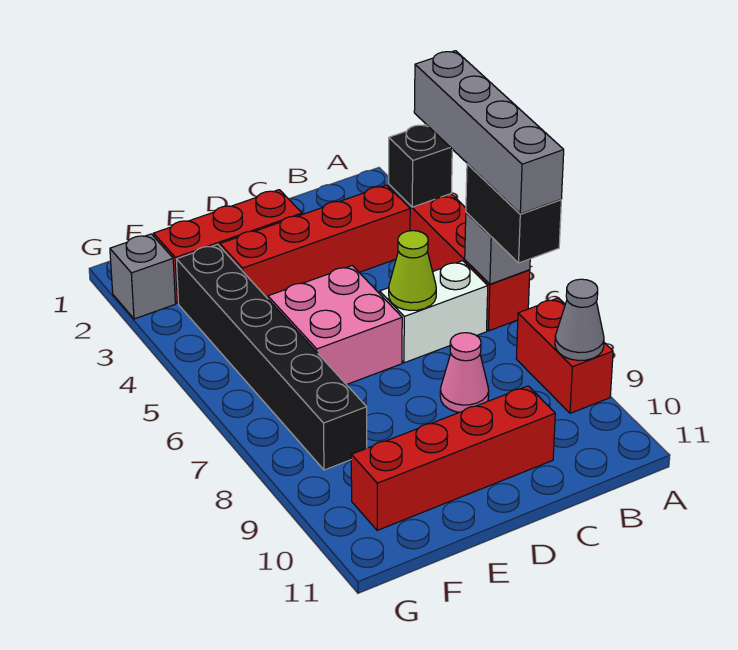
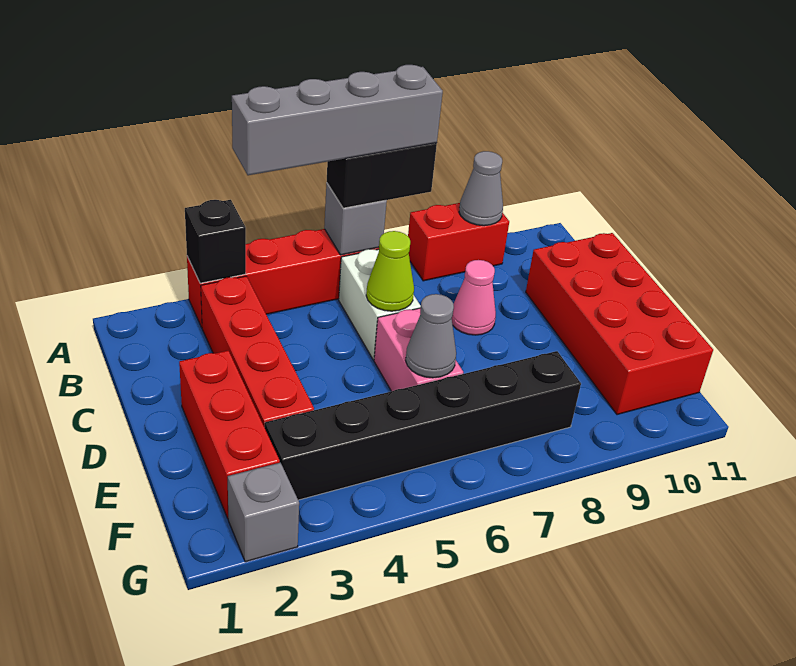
red brick C10:F10 level 1 -> red brick C10:F11 level 1
pink brick D5:E6 level 1 -> pink brick D6:E6 level 1
none -> grey cone E6 level 2

